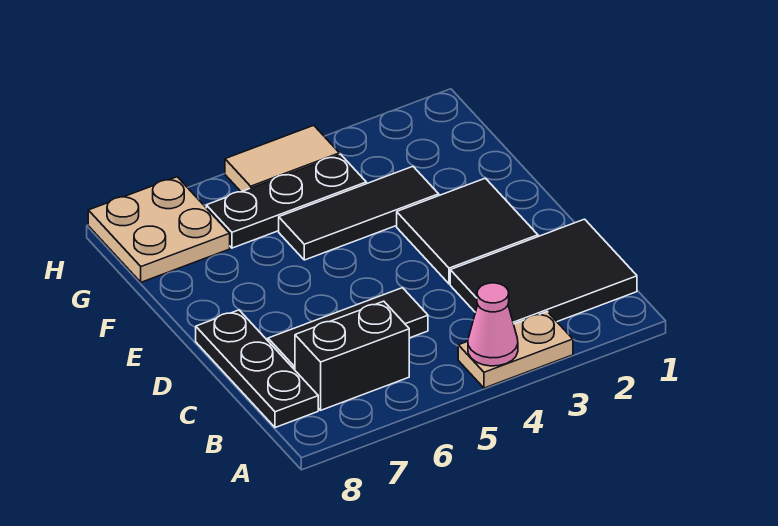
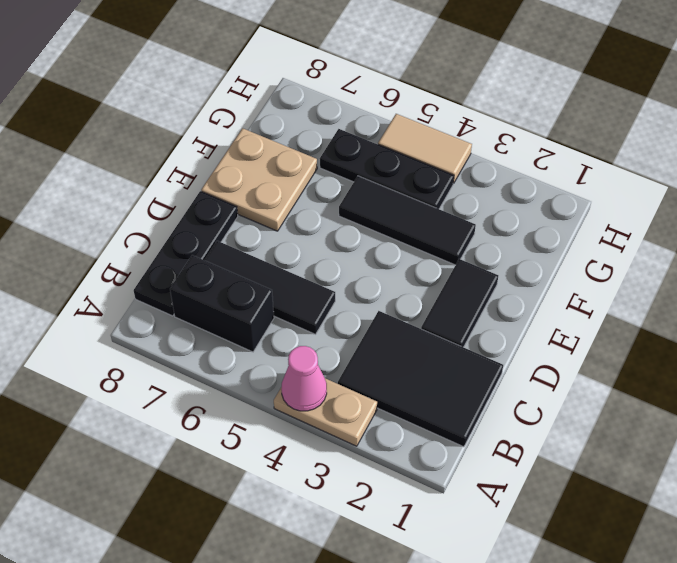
black tile D2:E3 level 1 -> black tile D2:E2 level 1
tan plate G7:H8 level 1 -> tan plate E7:F8 level 1

